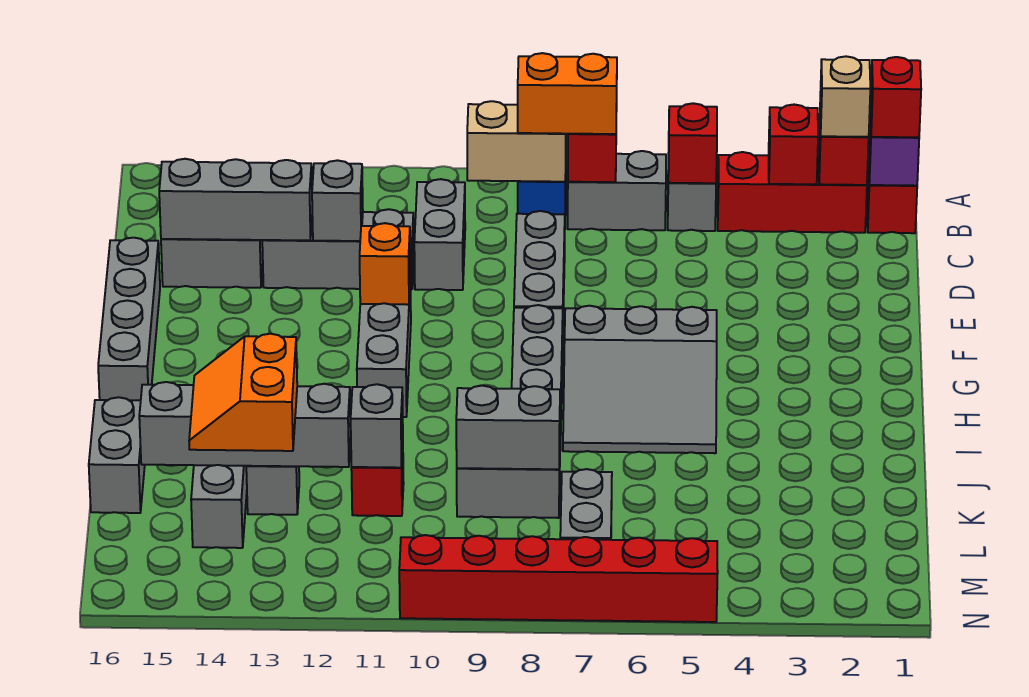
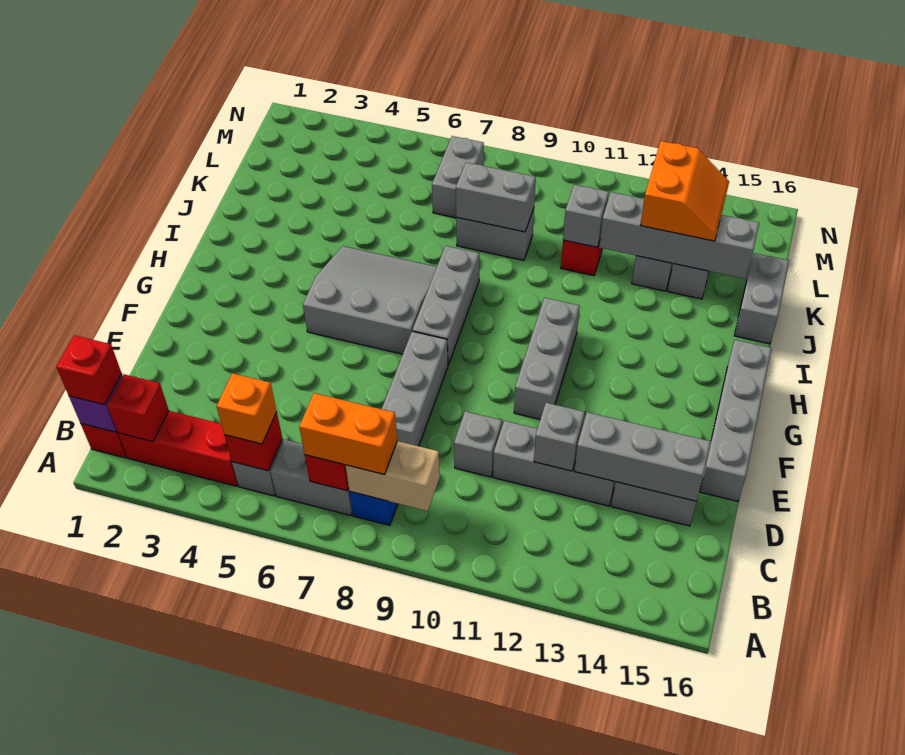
tan brick B2 level 3 -> none
red brick B3 level 2 -> none
grey brick C10:D10 level 1 -> grey brick D10 level 1
orange brick F11 level 2 -> orange brick B5 level 3
red brick N5:N10 level 1 -> none

